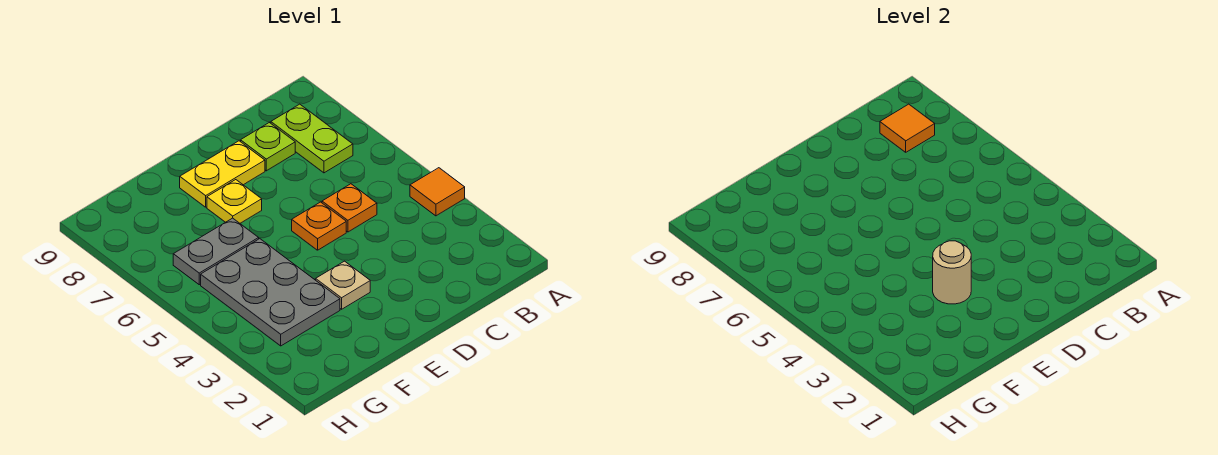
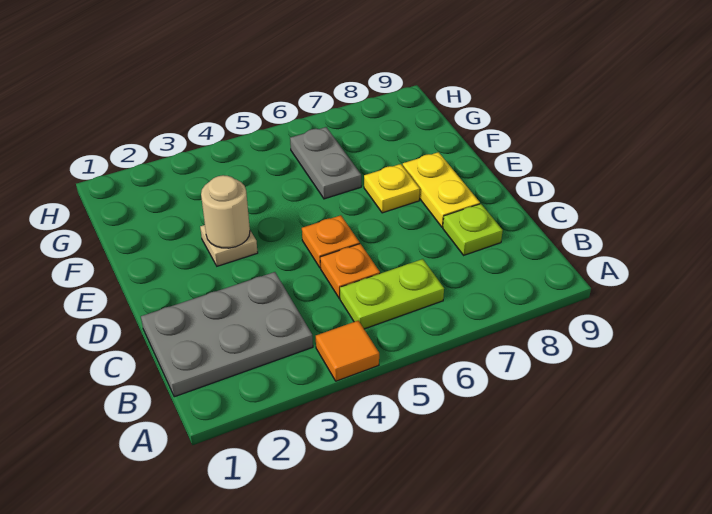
lime plate B7:B8 level 1 -> lime plate B5:B6 level 1
orange tile B8 level 2 -> none
grey plate F3:G5 level 1 -> grey plate B1:C3 level 1

